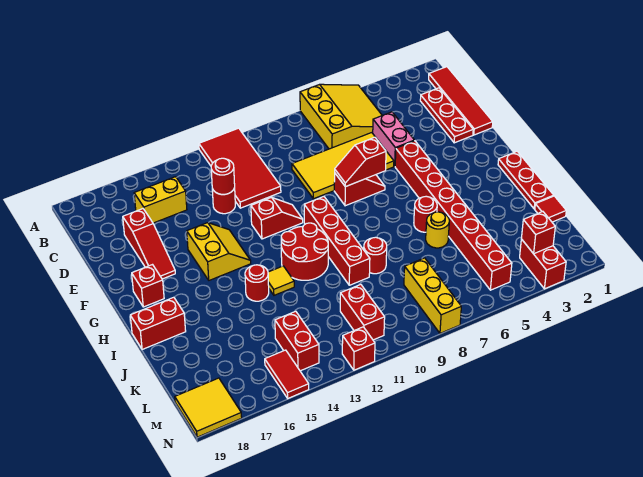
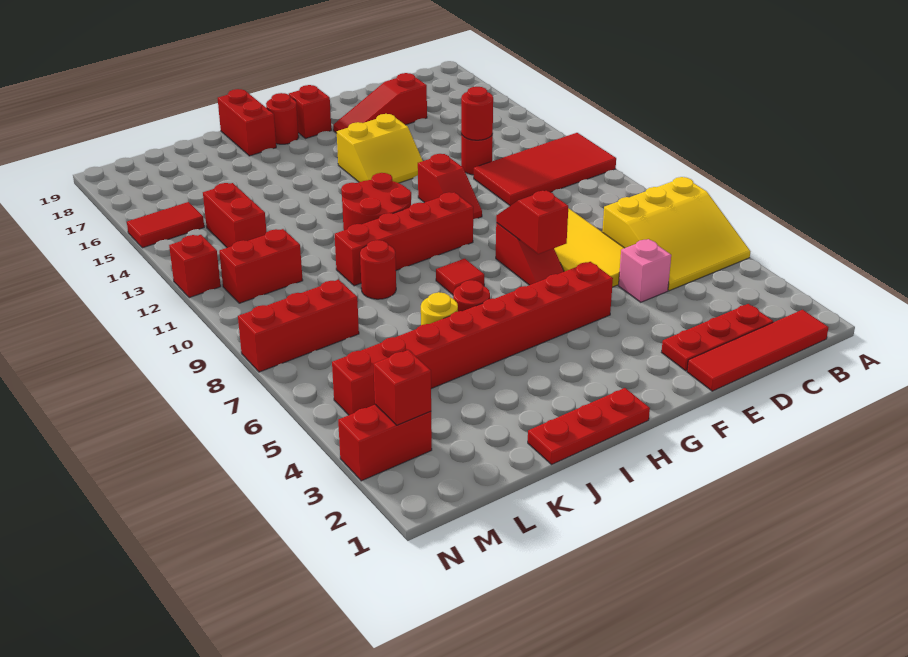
yellow brick C15:C16 level 1 -> none
pink brick D5:E5 level 1 -> pink brick D5 level 1
yellow tile I13 level 1 -> none
red round brick I14 level 1 -> red round brick H18 level 1
red tile K1 level 1 -> red tile H8 level 1
yellow brick L8:N8 level 1 -> red brick L8:N8 level 1
red brick L14:M14 level 1 -> red brick L13:L14 level 1
yellow tile M18:N19 level 1 -> none

